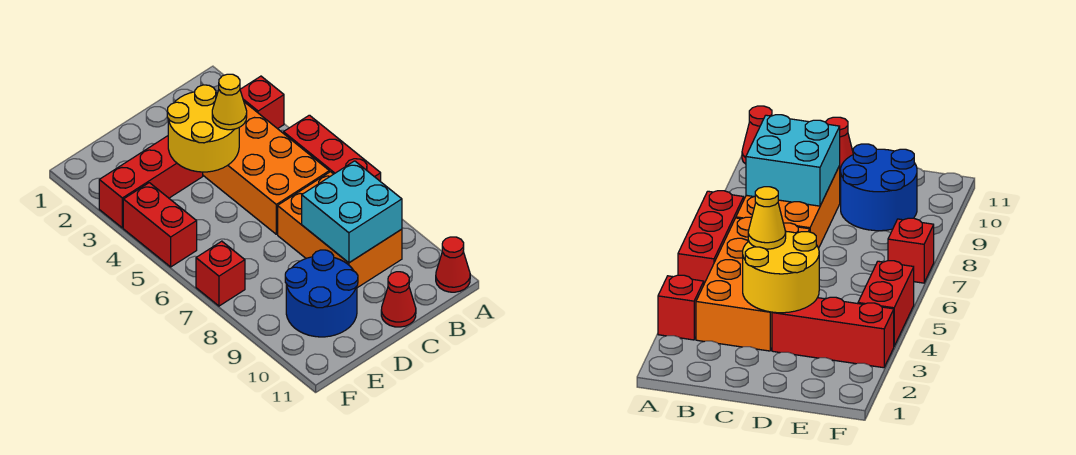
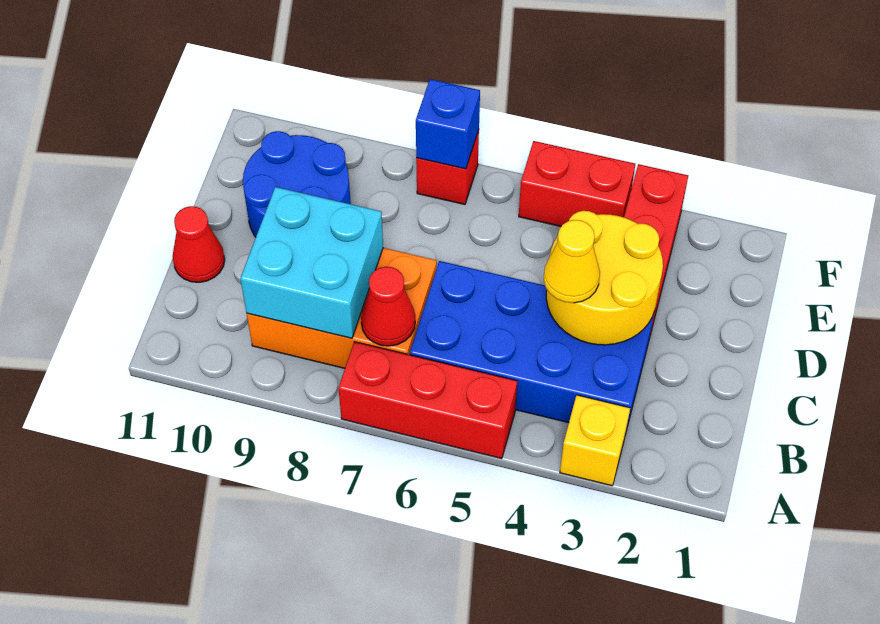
red brick A3 level 1 -> yellow brick A3 level 1
red cone A11 level 1 -> red cone B7 level 2
orange brick B3:C6 level 1 -> blue brick B3:C6 level 1
none -> blue brick F7 level 2

